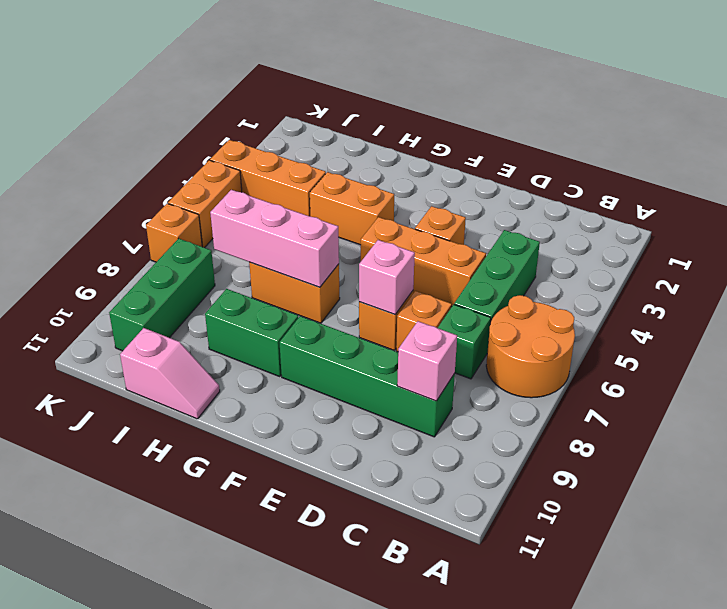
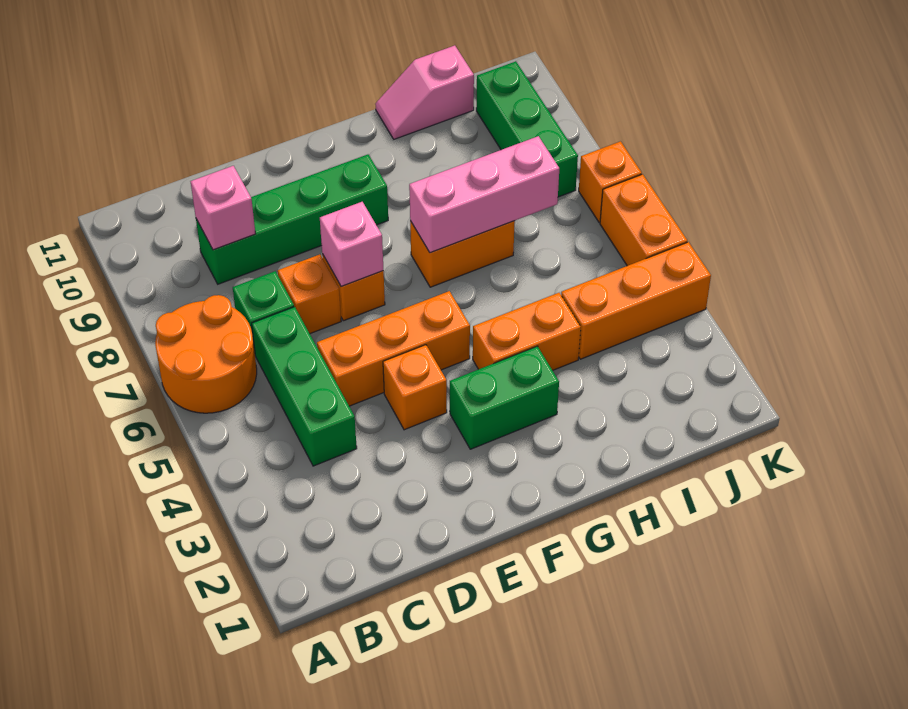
green brick G9:H9 level 1 -> green brick F3:G3 level 1

